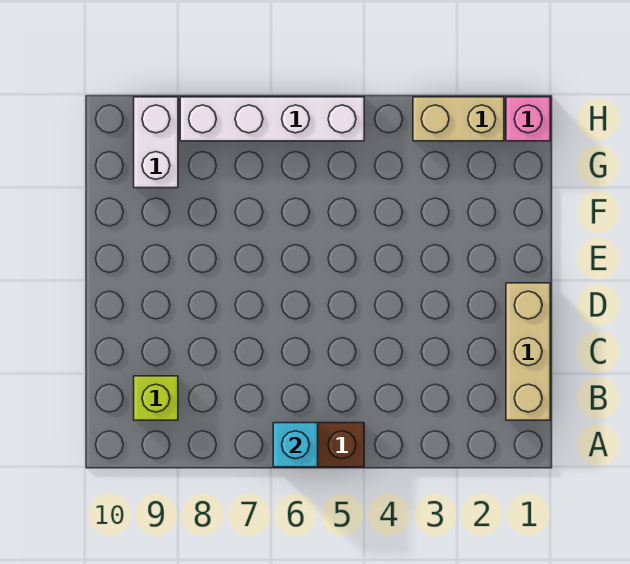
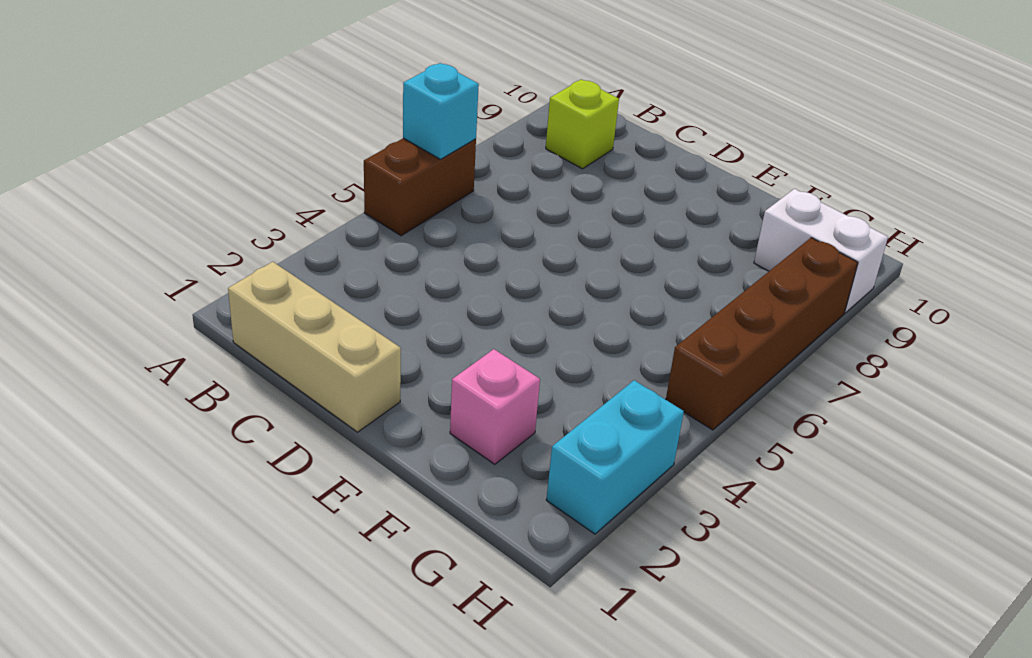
pink brick H1 level 1 -> pink brick F2 level 1
tan brick H2:H3 level 1 -> cyan brick H2:H3 level 1
white brick H5:H8 level 1 -> brown brick H5:H8 level 1

